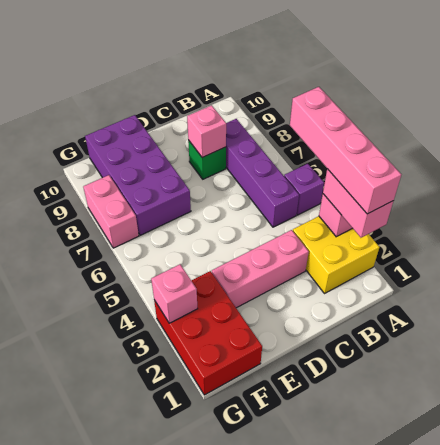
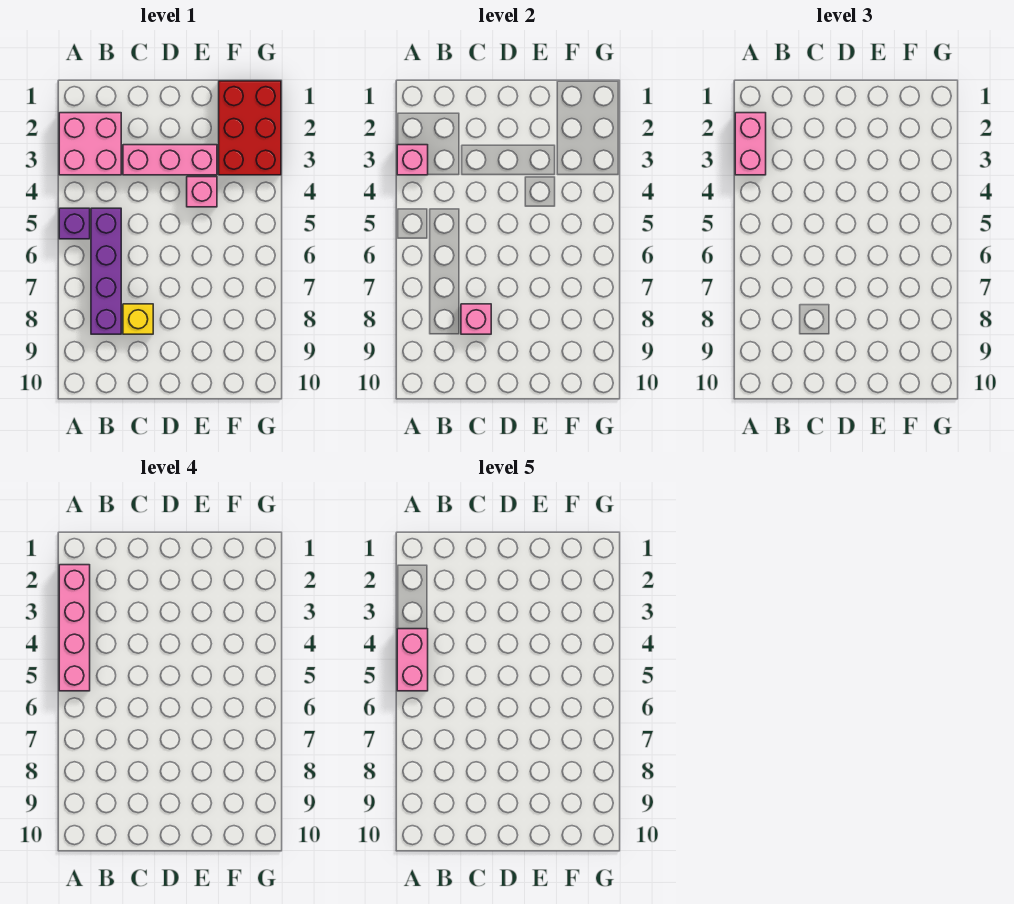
yellow brick A2:B3 level 1 -> pink brick A2:B3 level 1
green brick C8 level 1 -> yellow brick C8 level 1
purple brick E7:F10 level 1 -> none
pink brick G3 level 2 -> pink brick E4 level 1
pink brick G7:G8 level 1 -> pink brick A4:A5 level 5

